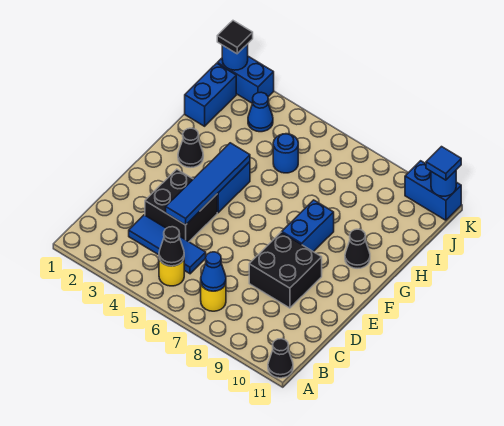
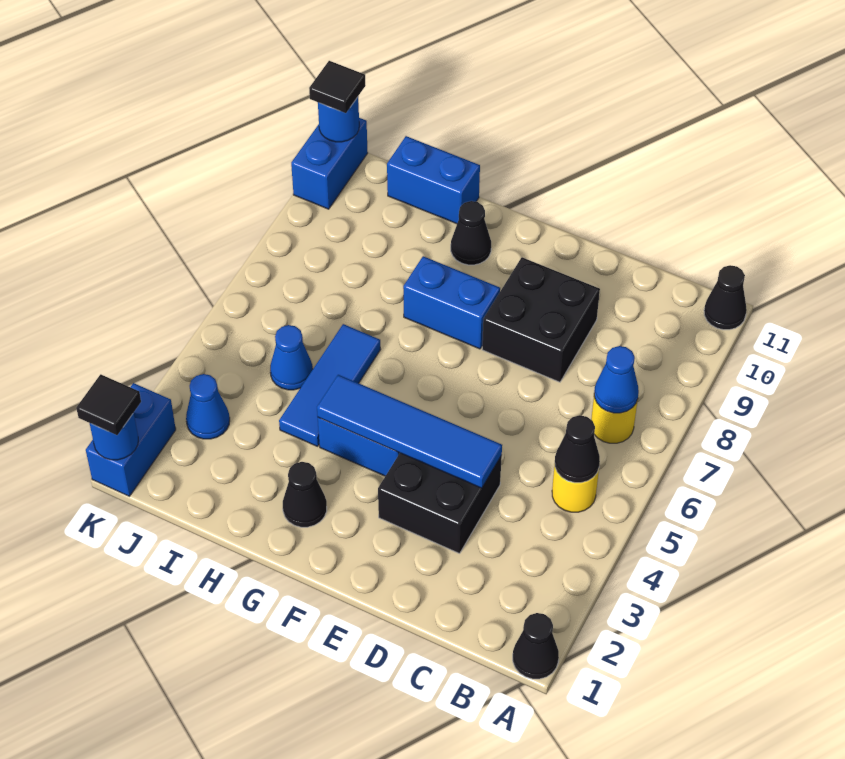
none -> black cone A1 level 1
blue tile C3:C5 level 1 -> blue tile H4:H6 level 1
blue brick I1:J1 level 1 -> blue brick H11:I11 level 1
blue round brick I5 level 1 -> blue cone I5 level 1
blue tile K11 level 3 -> black tile K11 level 3

